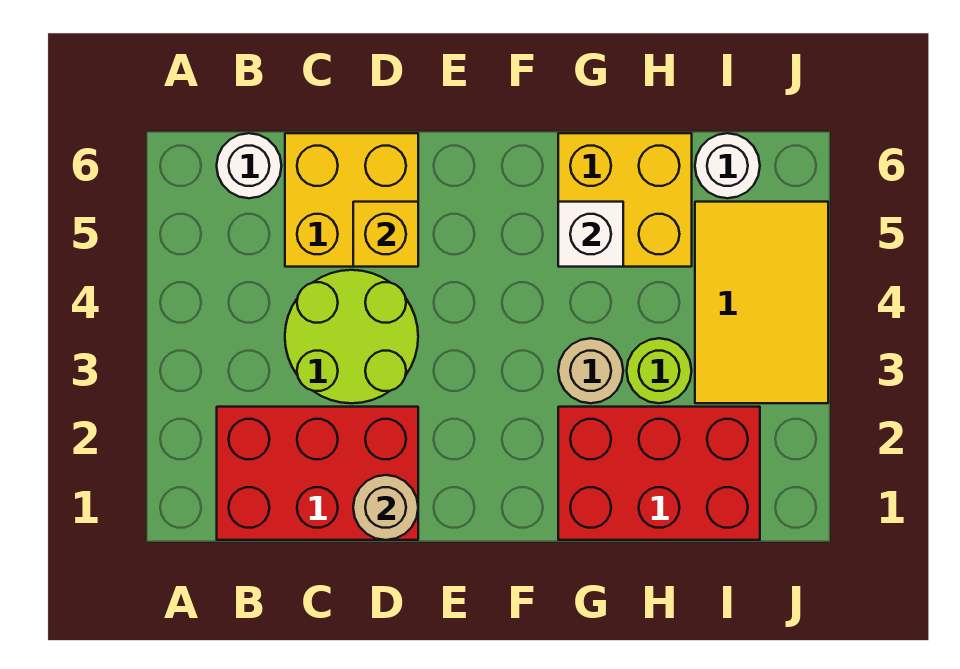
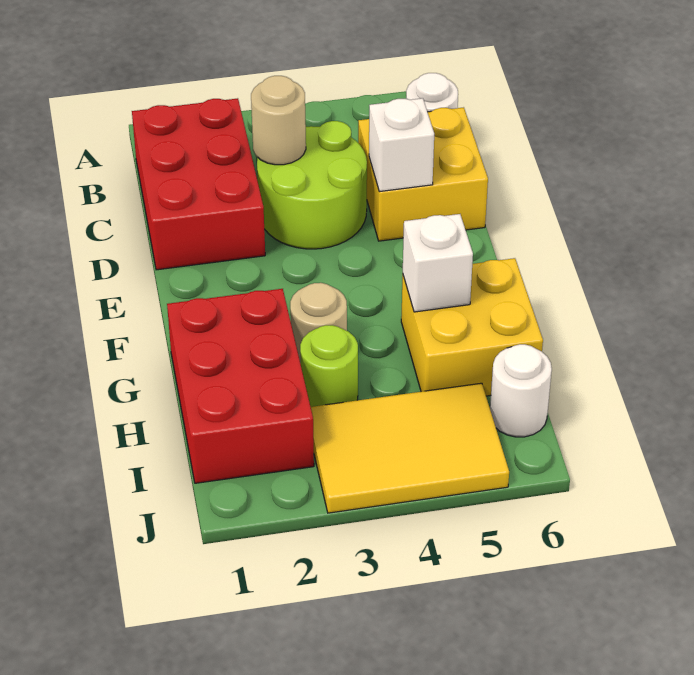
tan round brick D1 level 2 -> tan round brick C3 level 2
yellow brick D5 level 2 -> white brick D5 level 2

